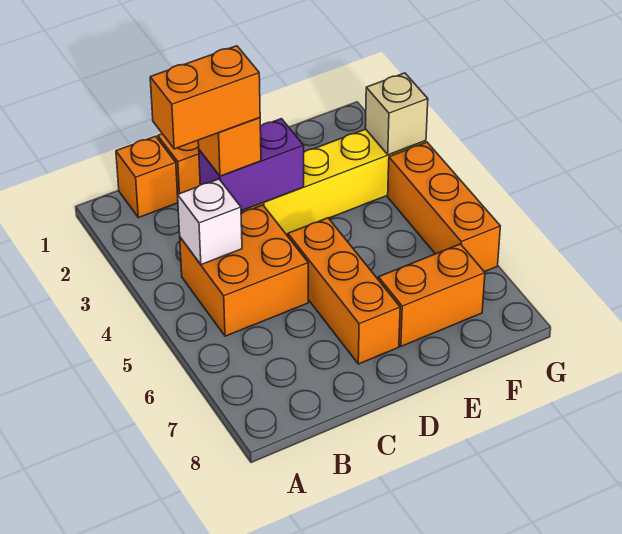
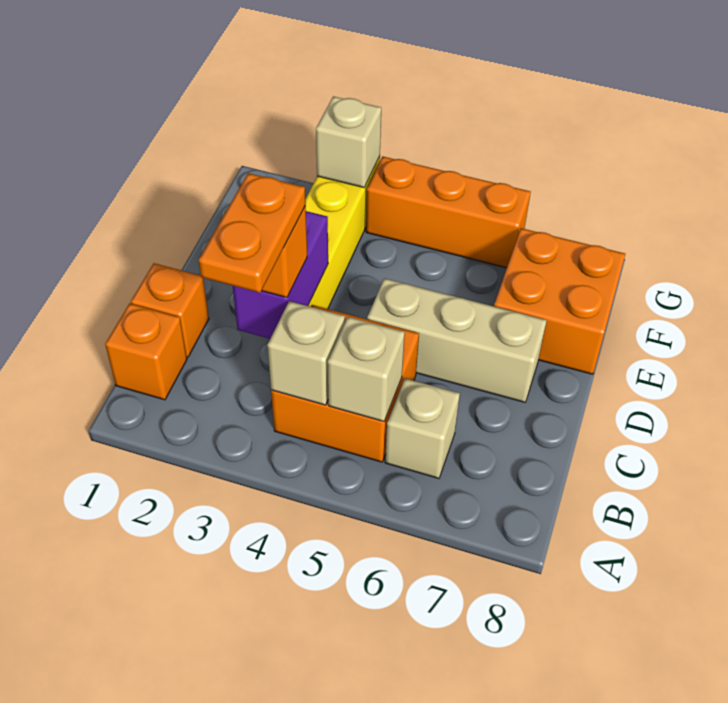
orange brick B3:C3 level 4 -> orange plate B3:C3 level 4
white brick B4 level 2 -> tan brick B4 level 2
none -> tan brick B5 level 2
none -> tan brick B6 level 1
orange brick D5:D7 level 1 -> tan brick D5:D7 level 1
orange brick E7:F7 level 1 -> orange brick E7:F8 level 1

